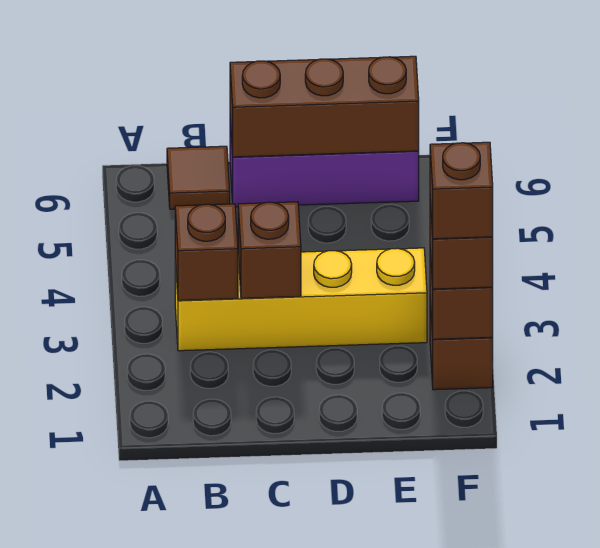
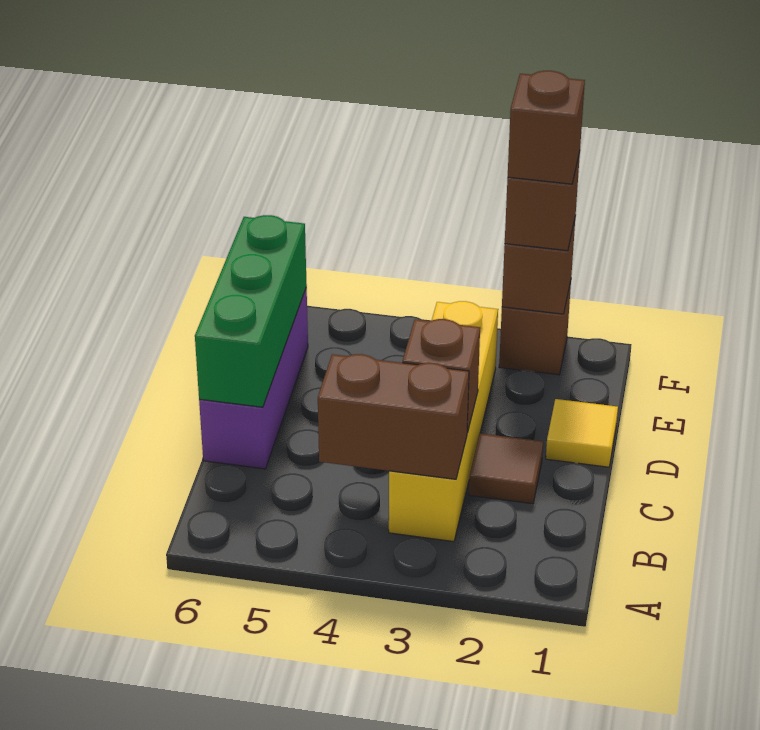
brown brick B3 level 2 -> brown brick B3:B4 level 2
brown tile B6 level 1 -> brown tile C2 level 1
brown brick C6:E6 level 2 -> green brick C6:E6 level 2
none -> yellow tile D1 level 1

